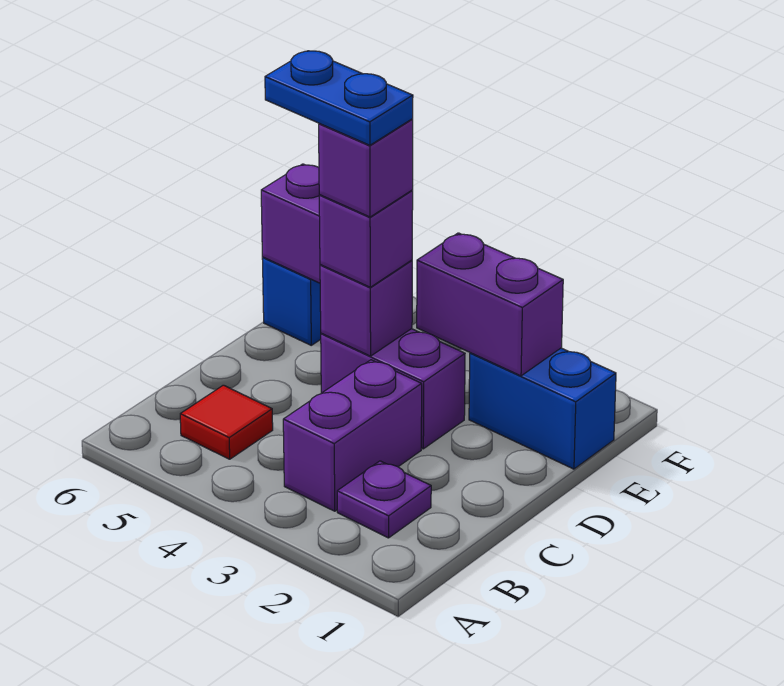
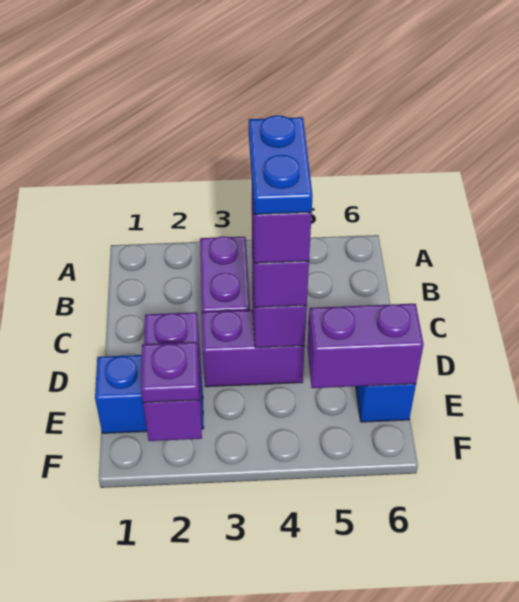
purple plate B2 level 1 -> purple plate F2 level 3
red tile B5 level 1 -> none
blue plate D4:D5 level 5 -> blue plate C4:D4 level 5
purple brick E2:E3 level 2 -> purple brick E2:F2 level 2

